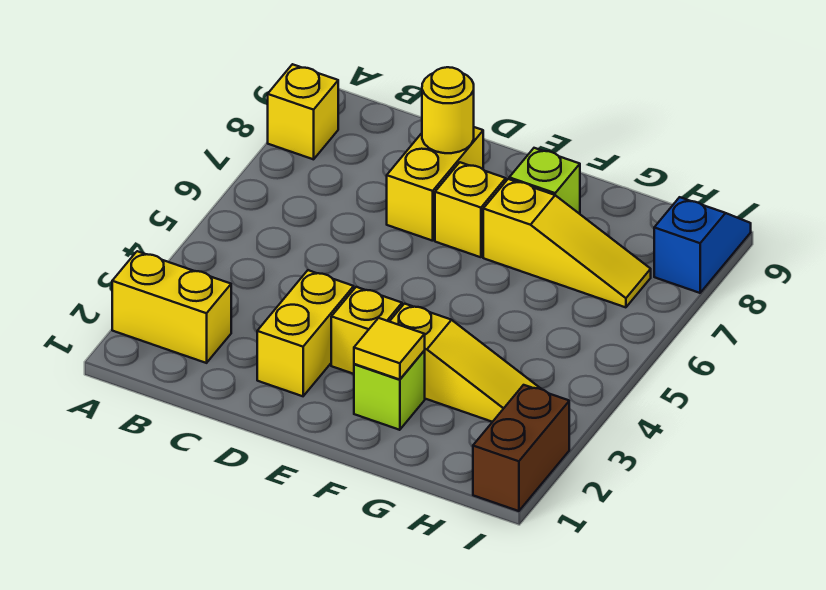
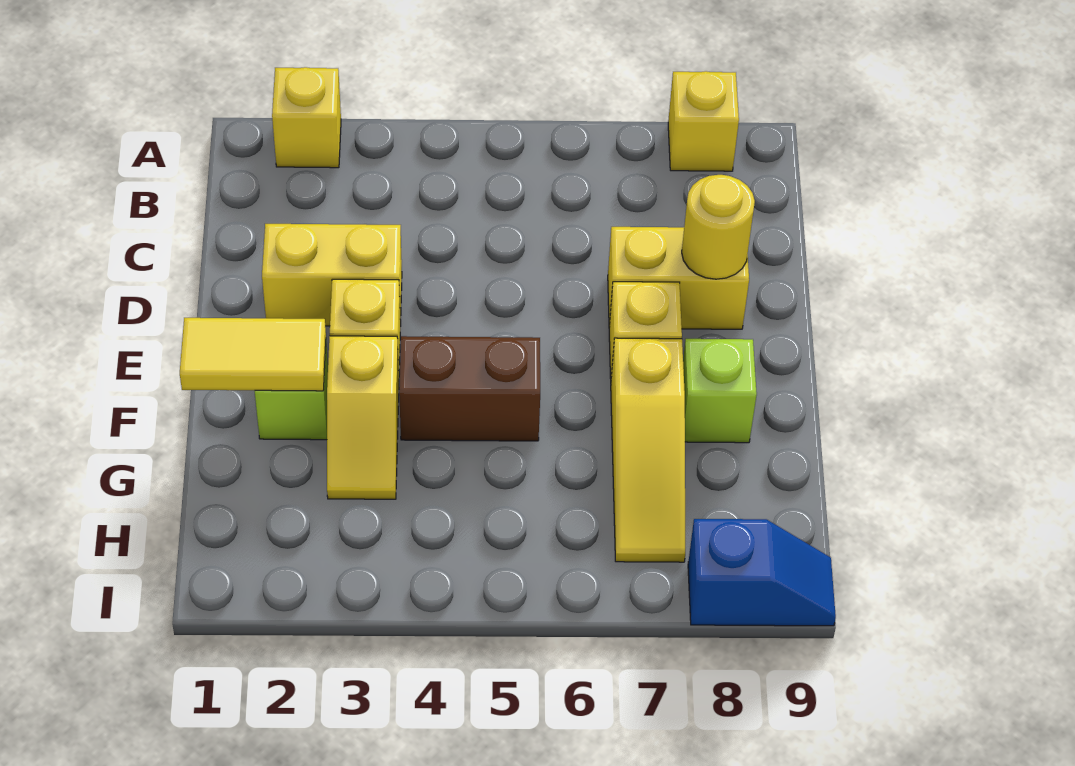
yellow brick A2:B2 level 1 -> yellow brick A2 level 1
yellow tile F2 level 2 -> yellow tile F1:F2 level 2
yellow slope F3:H3 level 1 top F -> yellow slope F3:G3 level 1 top F
brown brick I1:I2 level 1 -> brown brick F4:F5 level 1

